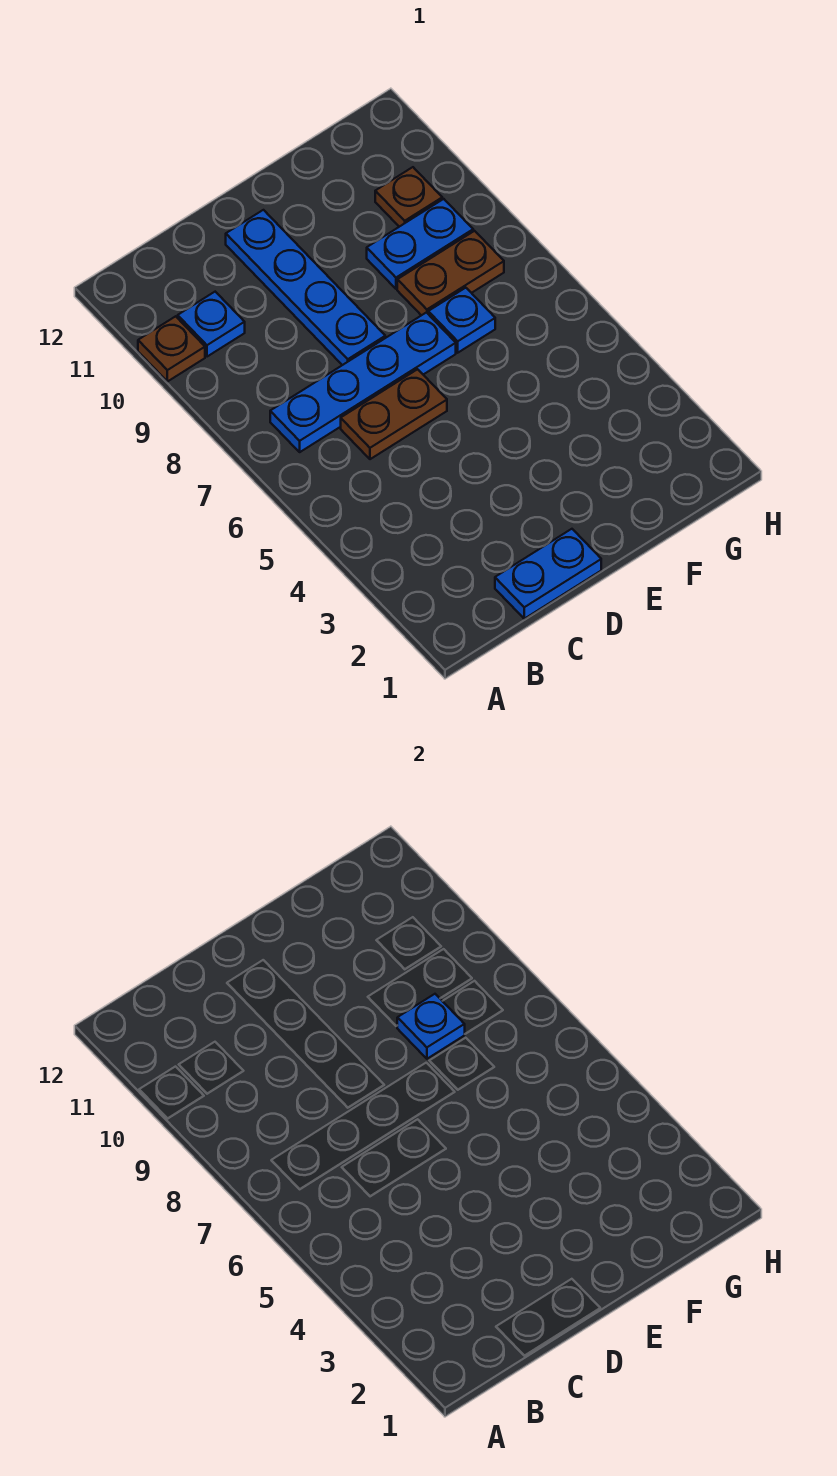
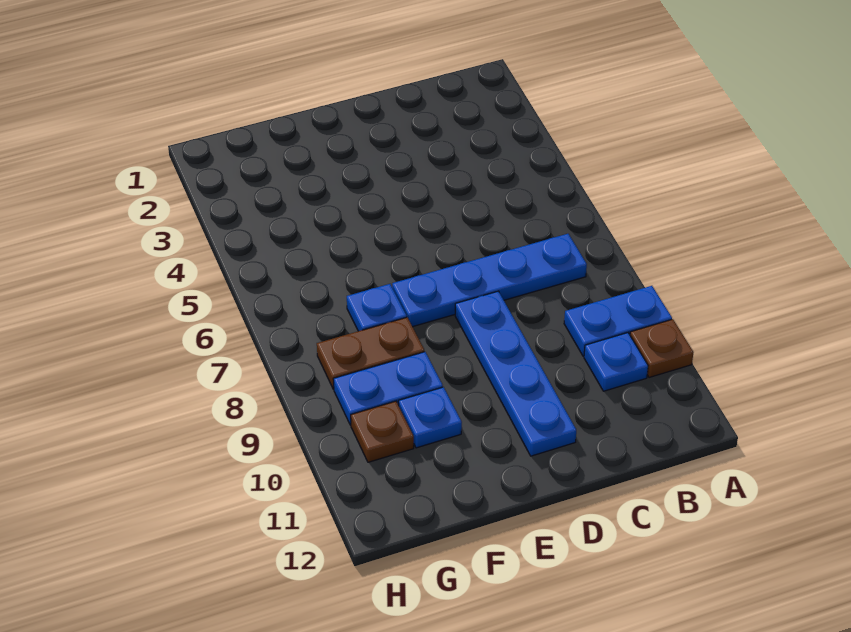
blue plate C1:D1 level 1 -> blue plate A9:B9 level 1
brown plate C6:D6 level 1 -> none
blue plate F8 level 2 -> blue plate F10 level 1

